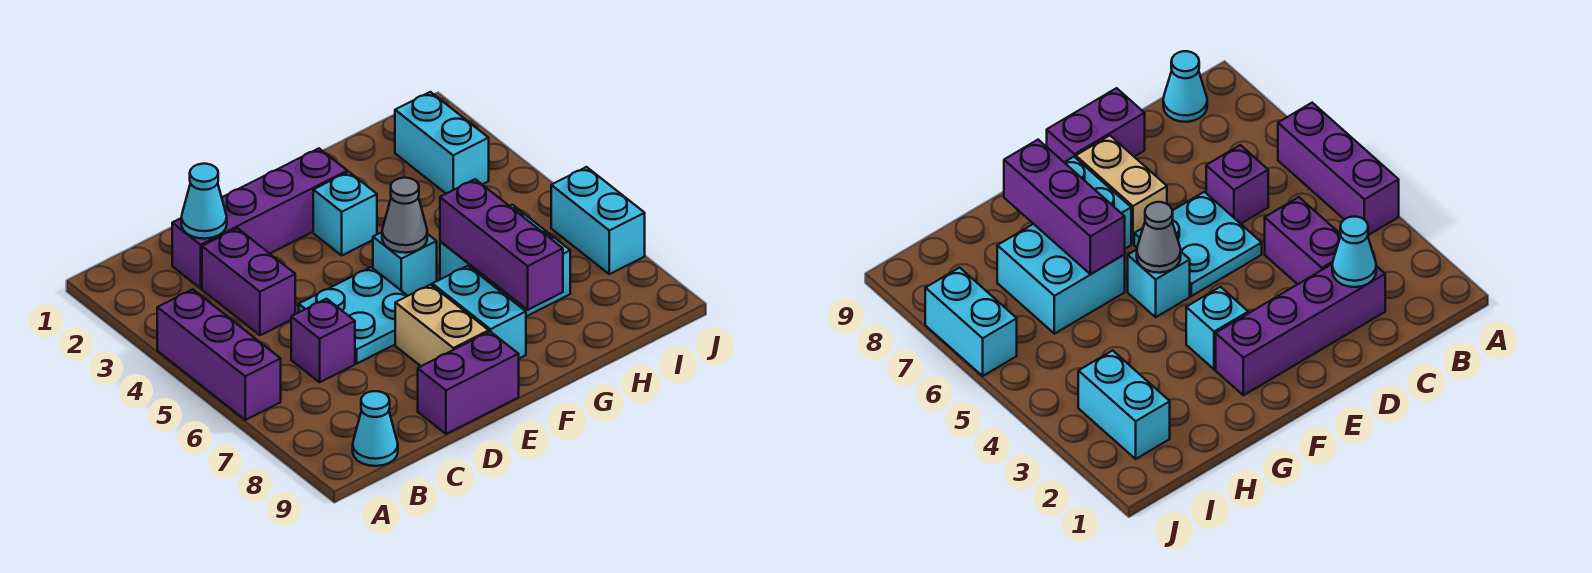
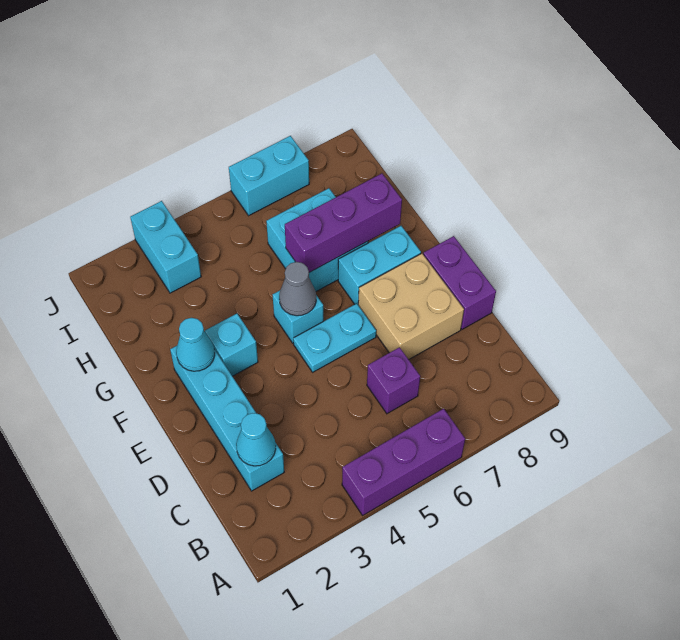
cyan cone B9 level 1 -> cyan cone F2 level 2
purple brick C2:F2 level 1 -> cyan brick C2:F2 level 1
purple brick C3:C4 level 1 -> none
cyan plate D5:E6 level 1 -> cyan plate E5:E6 level 1
tan brick E7:E8 level 1 -> tan brick D7:E8 level 1
cyan brick I2:I3 level 1 -> cyan brick I3:J3 level 1

